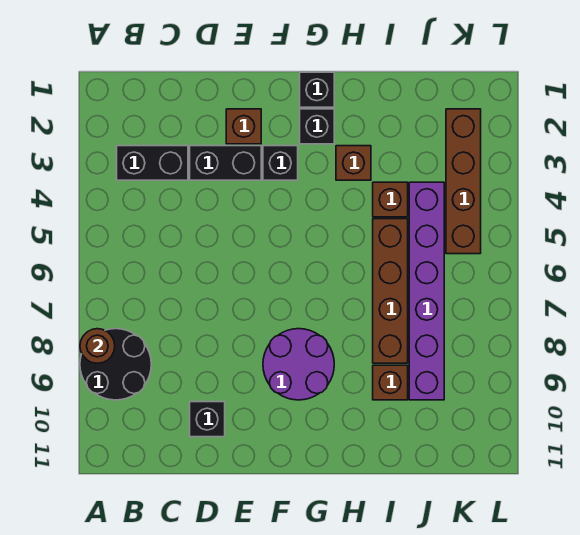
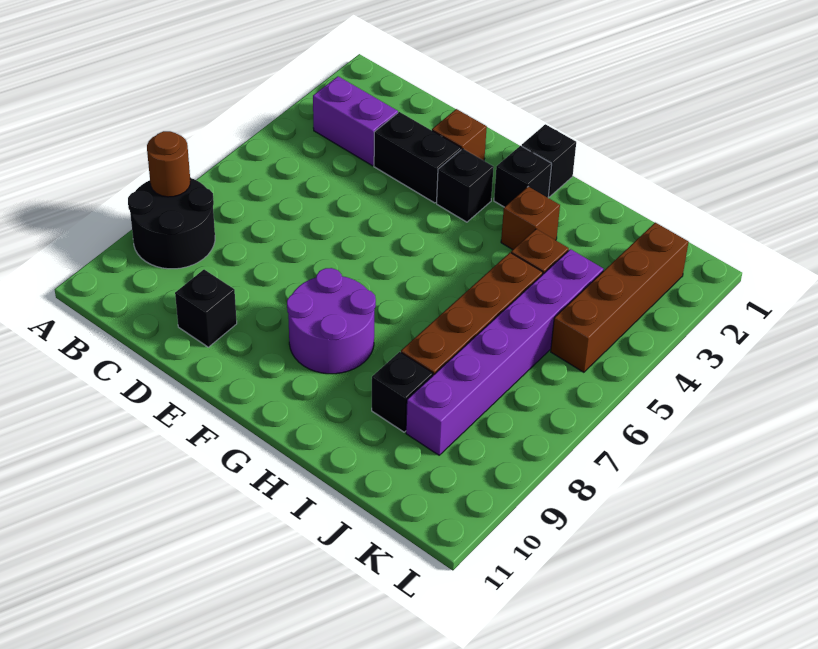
black brick B3:C3 level 1 -> purple brick B3:C3 level 1
brown brick I9 level 1 -> black brick I9 level 1

